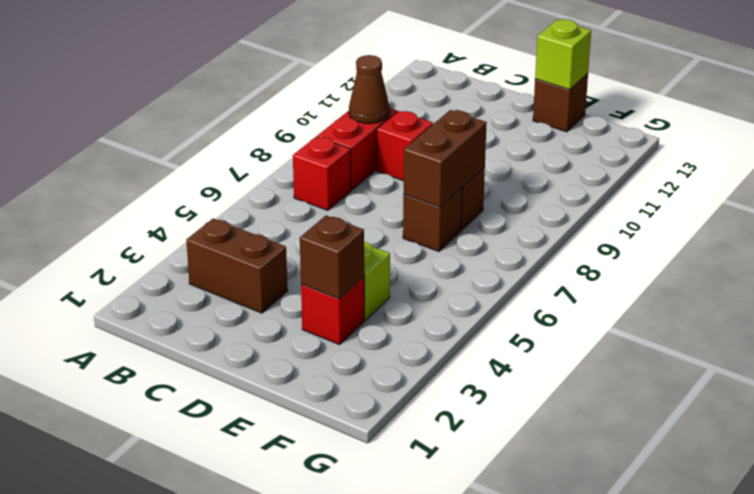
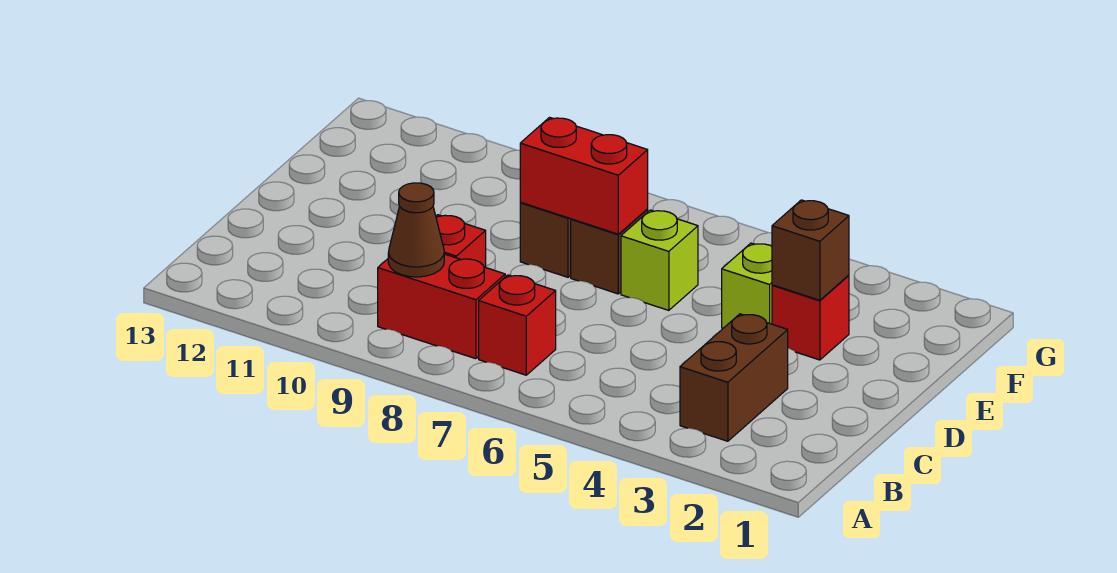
brown brick E7:E8 level 2 -> red brick E7:E8 level 2
brown brick E13 level 1 -> none
lime brick E13 level 2 -> lime brick E6 level 1

